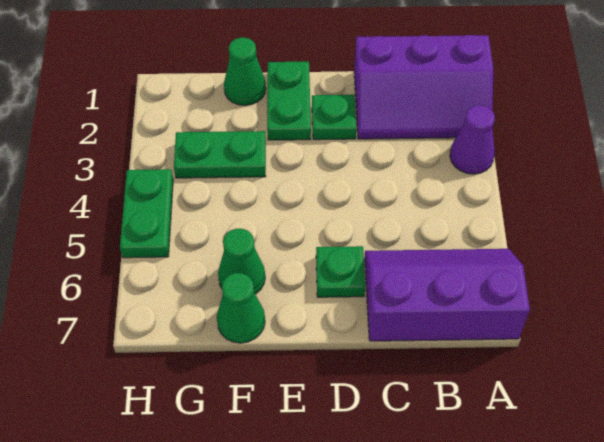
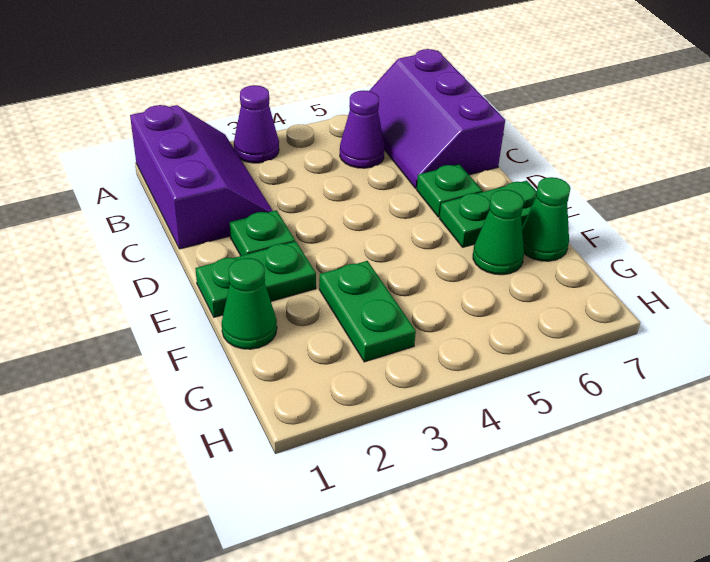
none -> purple cone B5 level 1
green plate H4:H5 level 1 -> green plate E6:E7 level 1

